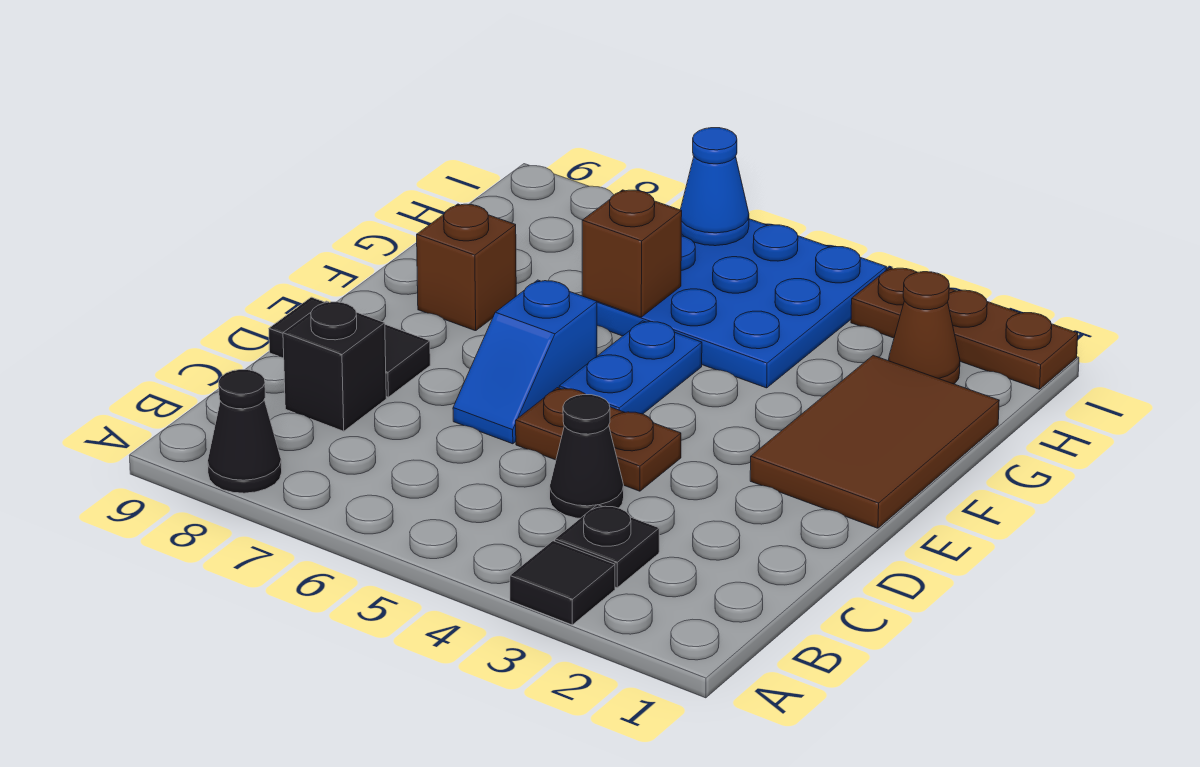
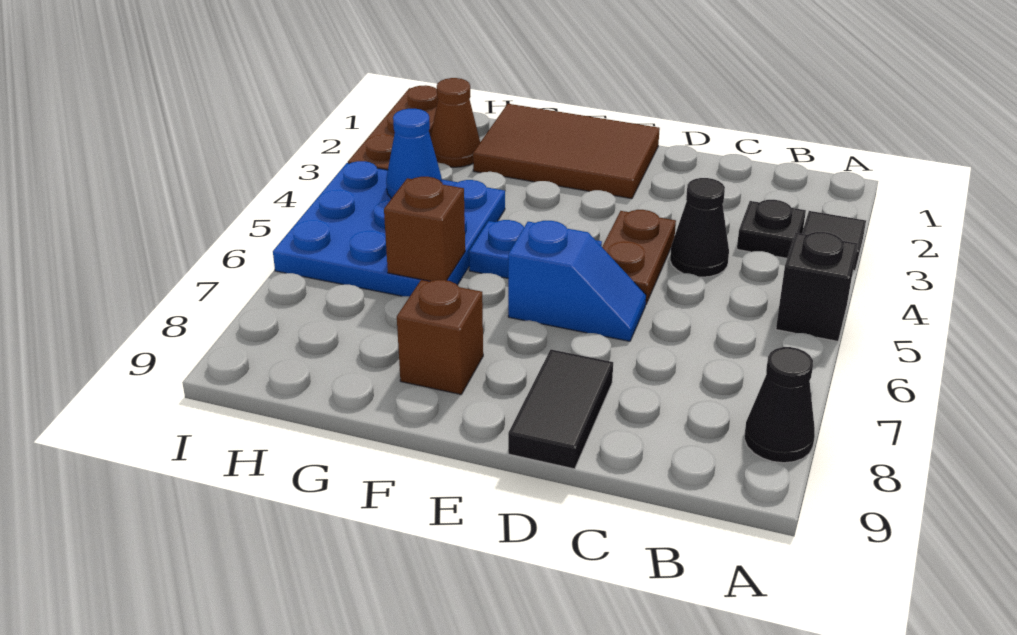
black brick C8 level 1 -> black brick A5 level 1
blue cone I6 level 2 -> blue cone H4 level 2

